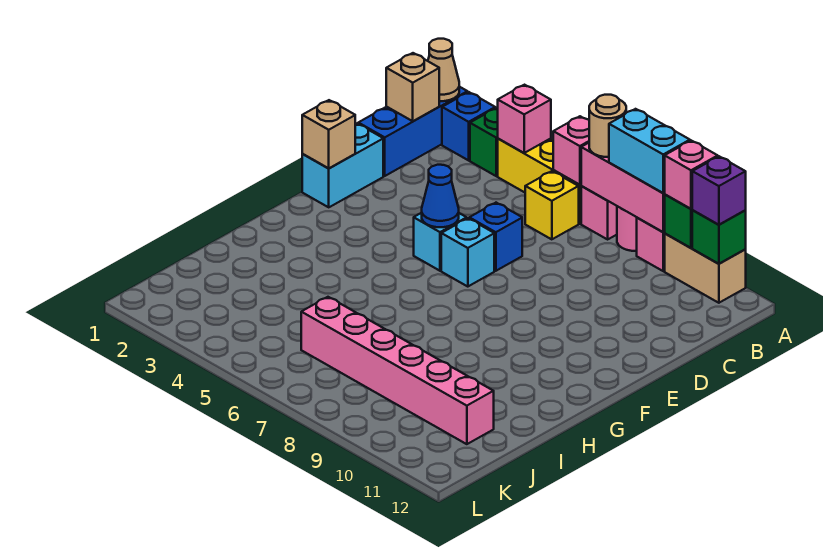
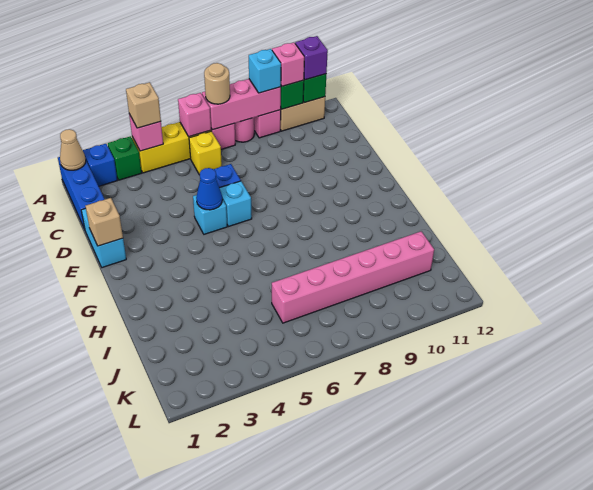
cyan brick A8:A9 level 3 -> cyan brick A9 level 3
tan brick B1 level 2 -> tan brick A4 level 3

